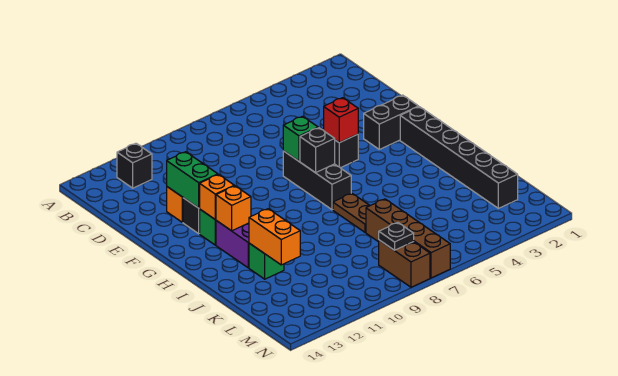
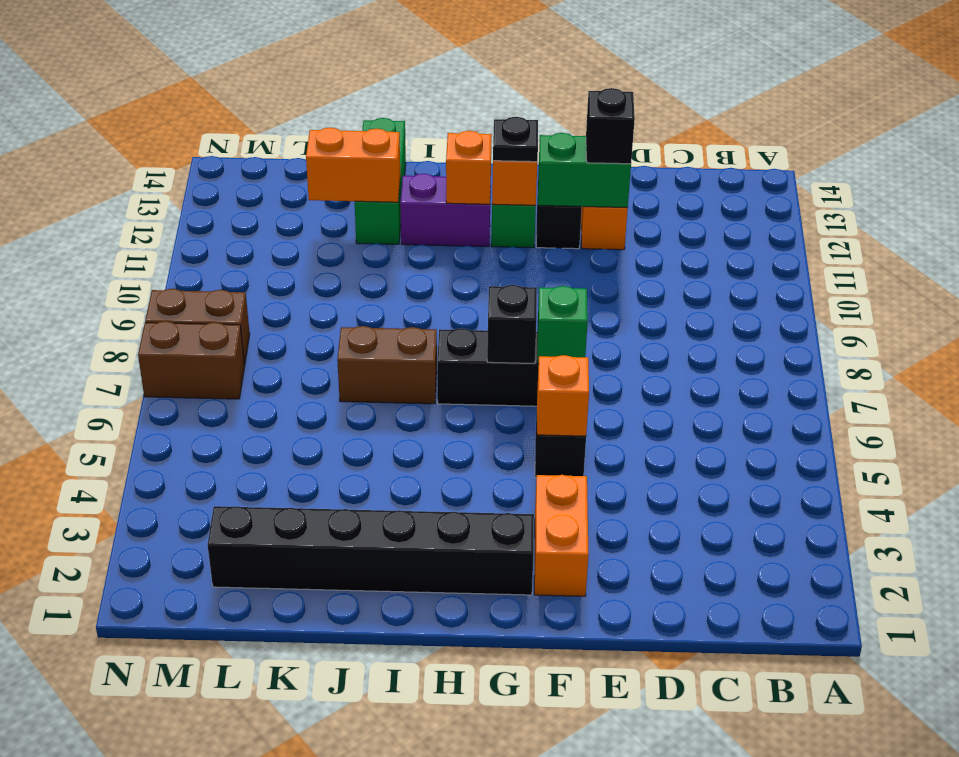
black brick B12 level 1 -> black brick E12 level 3
black brick F2:F3 level 1 -> orange brick F2:F3 level 1
red brick F5 level 2 -> orange brick F5 level 2
brown plate I7:J7 level 1 -> brown brick I7:J7 level 1
green brick J12 level 1 -> green brick J12:J14 level 1
brown brick K7:N7 level 1 -> brown brick M7:N7 level 1
black plate M8 level 2 -> black plate G12 level 3

